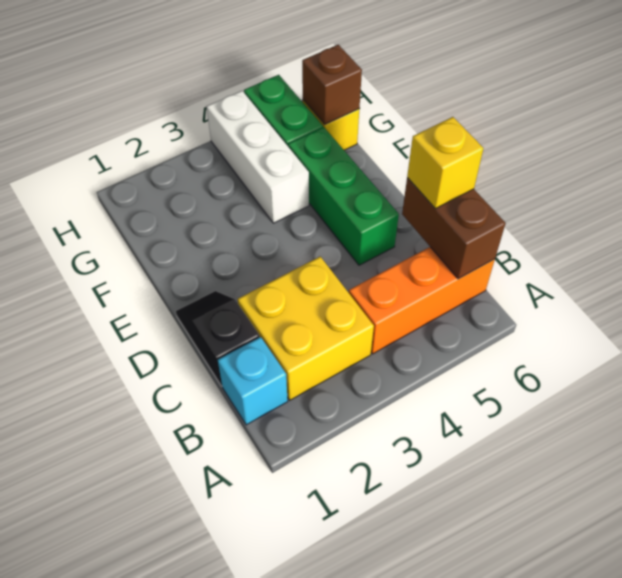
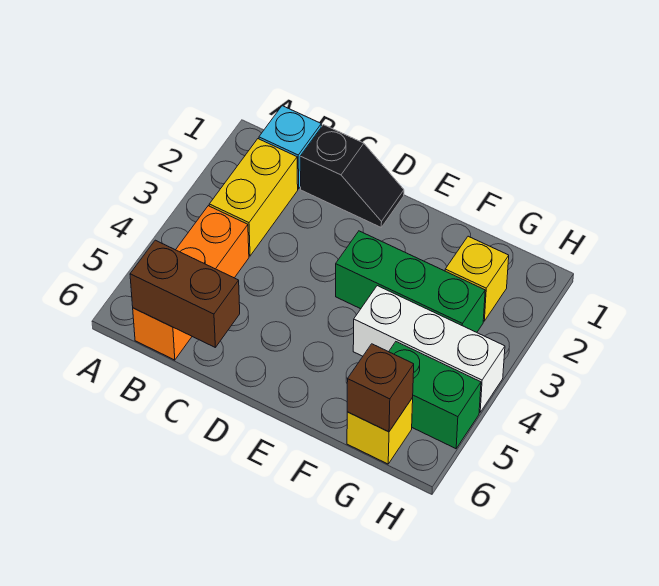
yellow brick B2:C3 level 1 -> yellow brick B2:B3 level 1
yellow brick C6 level 3 -> yellow brick G2 level 1
green brick D5:F5 level 1 -> green brick E3:G3 level 1

